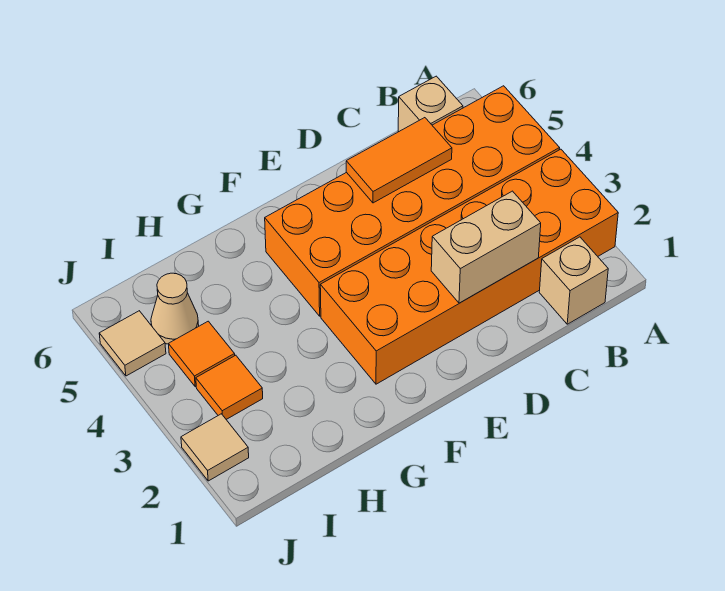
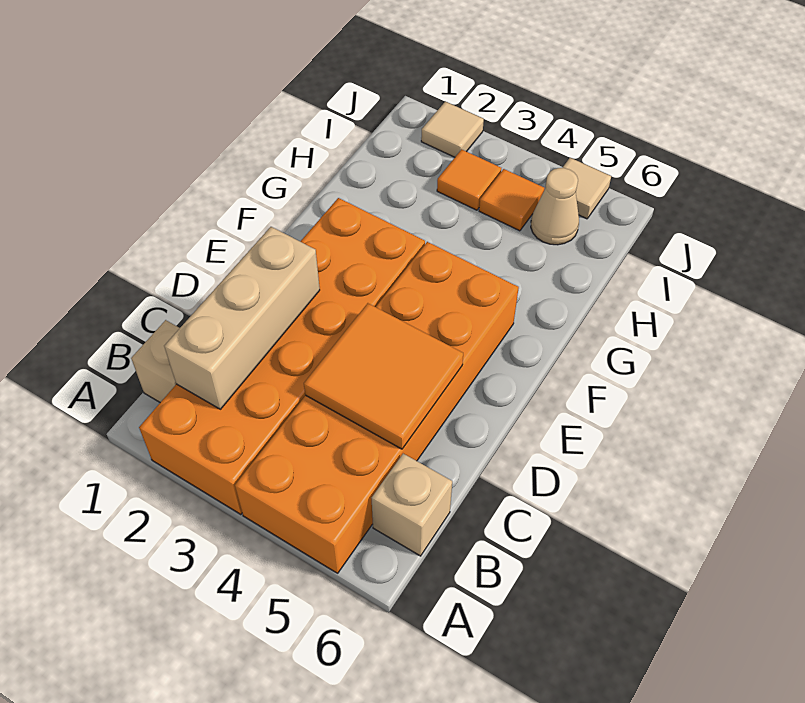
tan brick C2:D2 level 2 -> tan brick B2:D2 level 2
orange tile C5:D5 level 2 -> orange tile C4:D5 level 2

